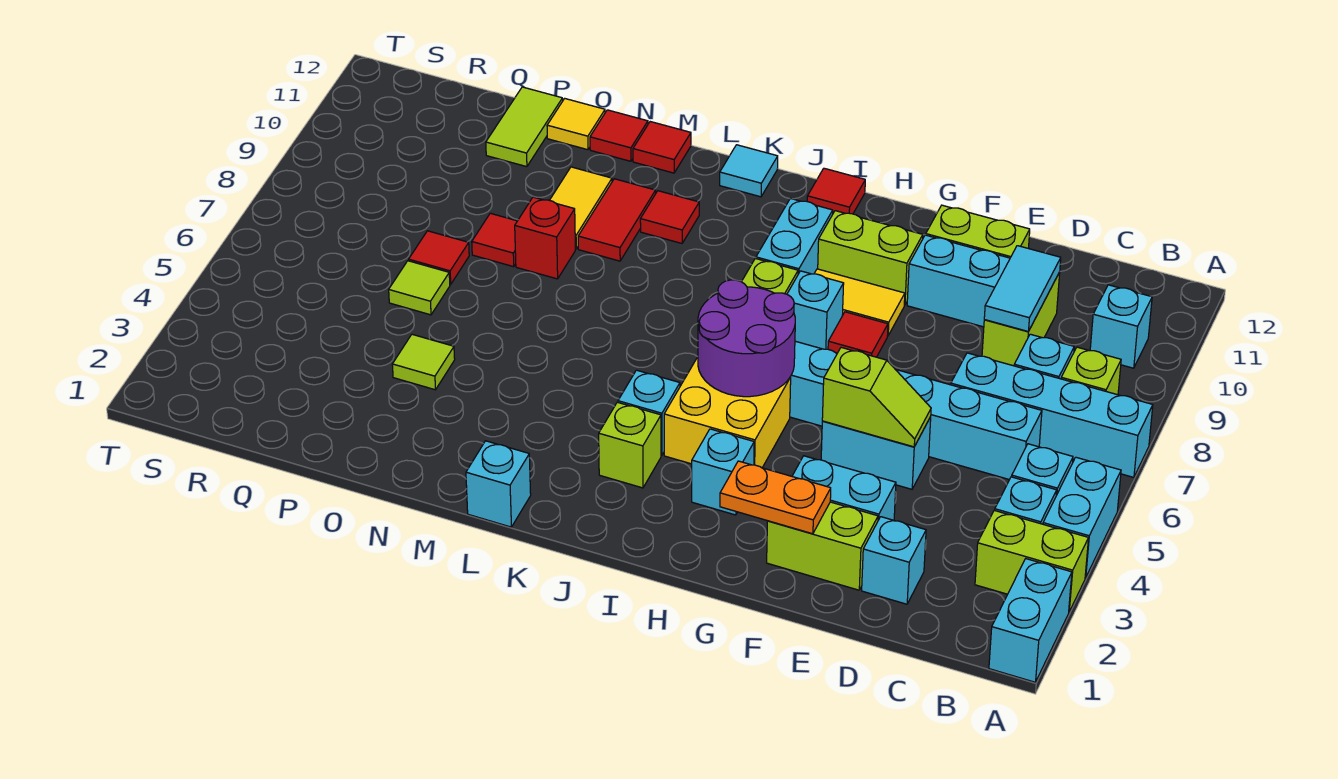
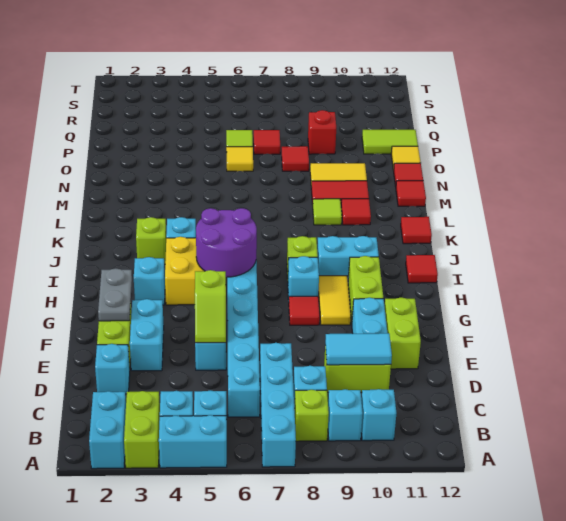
cyan brick A1:A2 level 1 -> cyan brick A2:B2 level 1
orange plate F2:G2 level 2 -> grey plate F2:G2 level 2
cyan tile K12 level 1 -> red tile K12 level 1
cyan brick L1 level 1 -> cyan brick B9 level 1
red brick N8 level 1 -> red brick P9 level 1
lime tile O4 level 1 -> lime tile L9 level 1
none -> yellow tile O6 level 1

